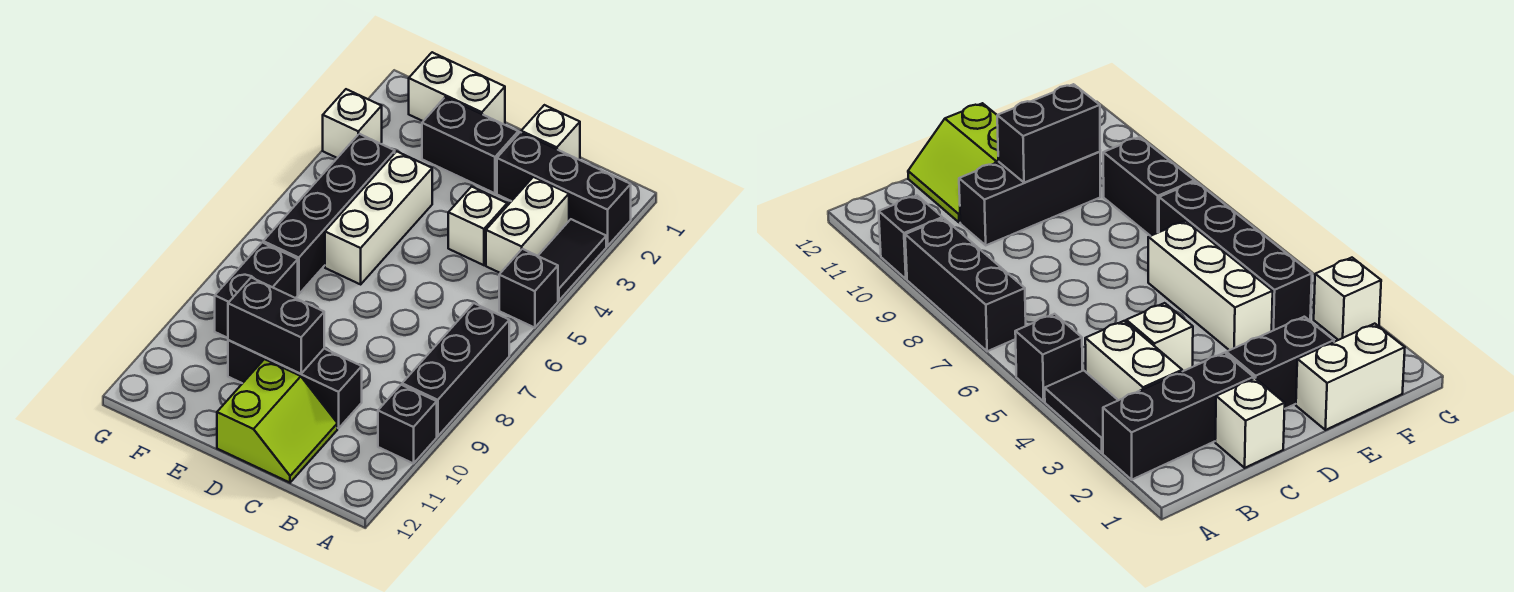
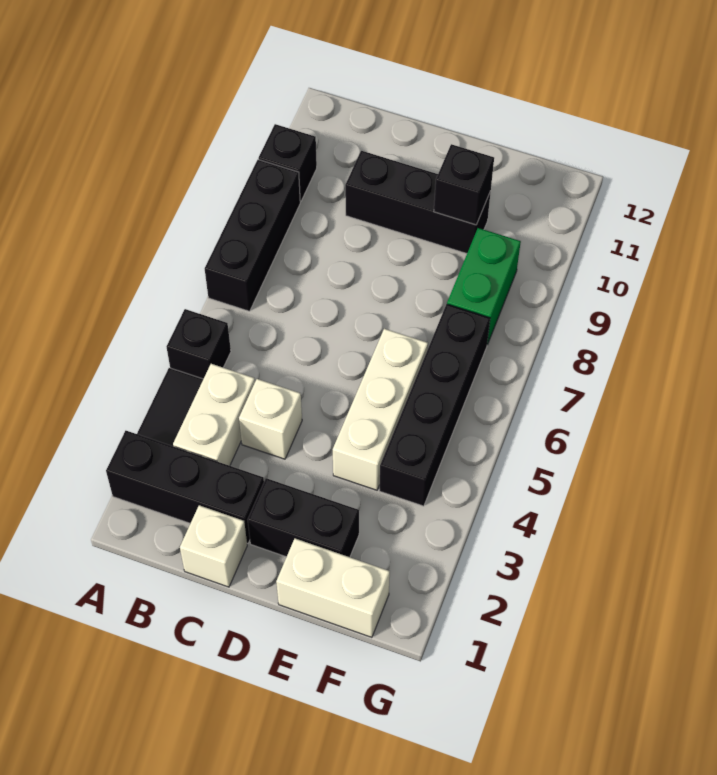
lime slope C11:D12 level 1 top D -> none
black brick D10:E10 level 2 -> black brick E10 level 2
black brick F8:F9 level 1 -> green brick F8:F9 level 1
white brick G3 level 1 -> none

